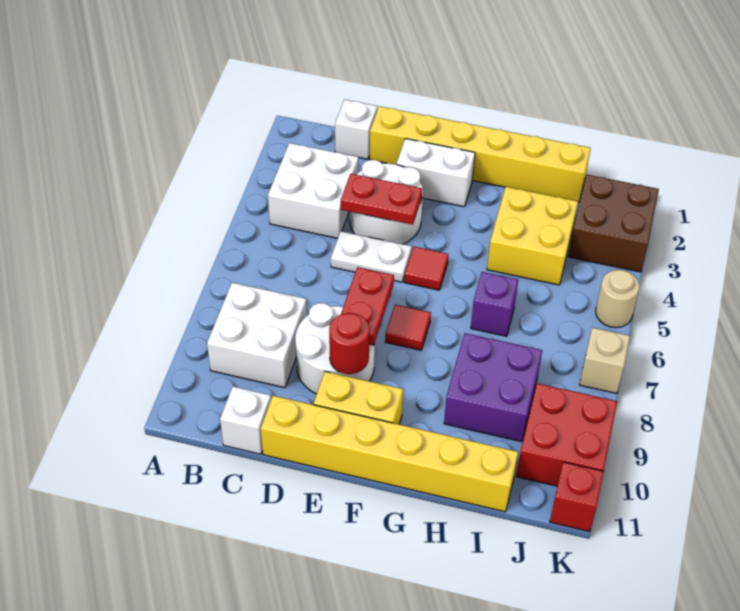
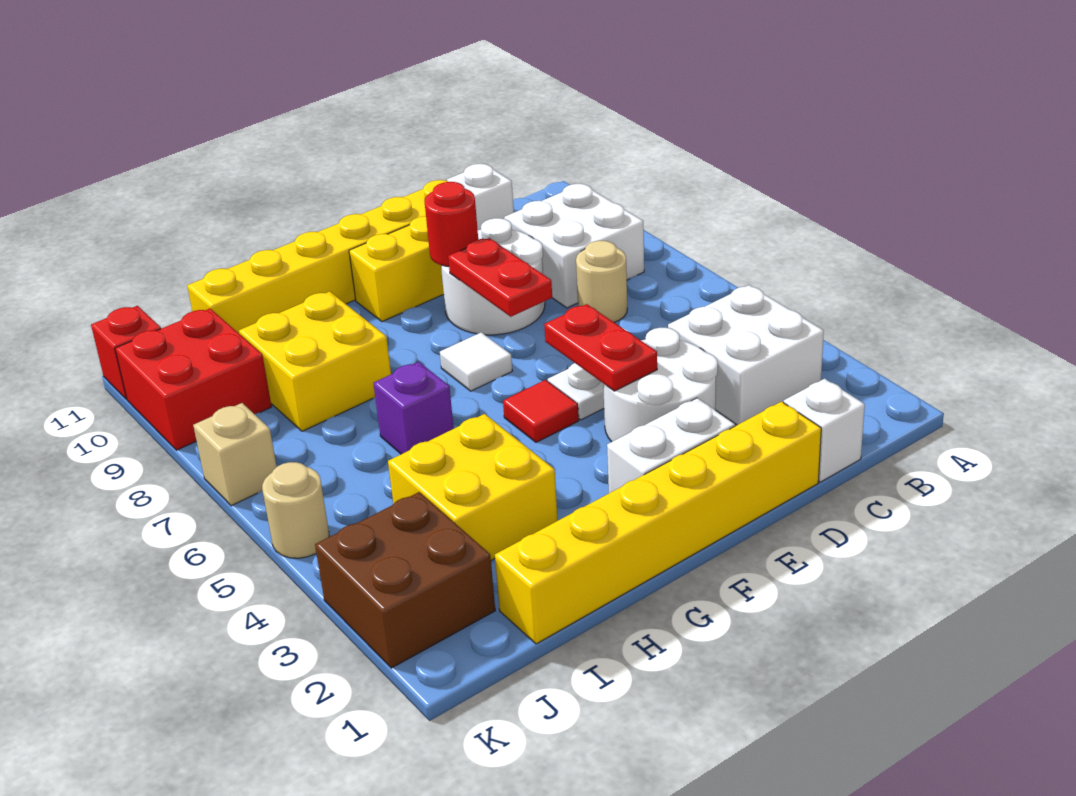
none -> tan round brick C7 level 1
red plate D4:E4 level 2 -> red plate E4:E5 level 2
red tile F7 level 1 -> white tile F7 level 1
purple brick H8:I9 level 1 -> yellow brick H8:I9 level 1

